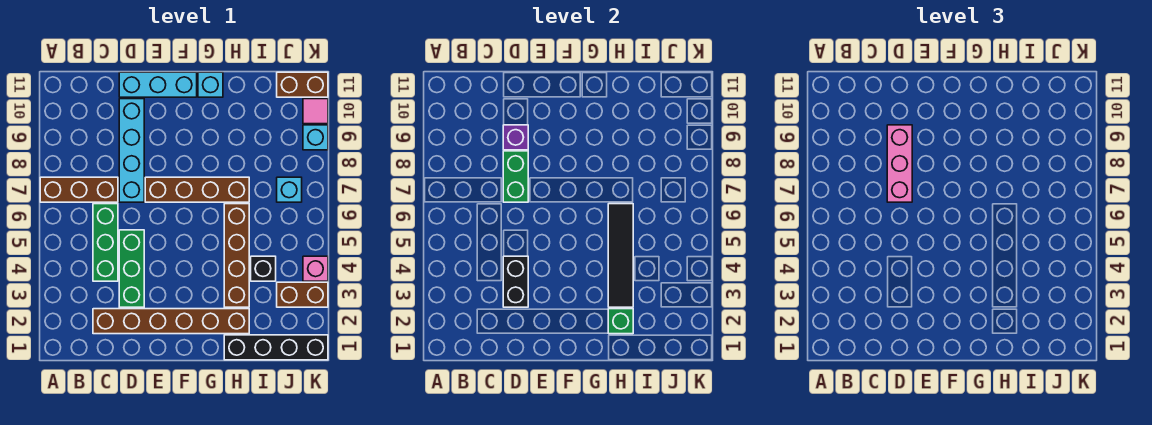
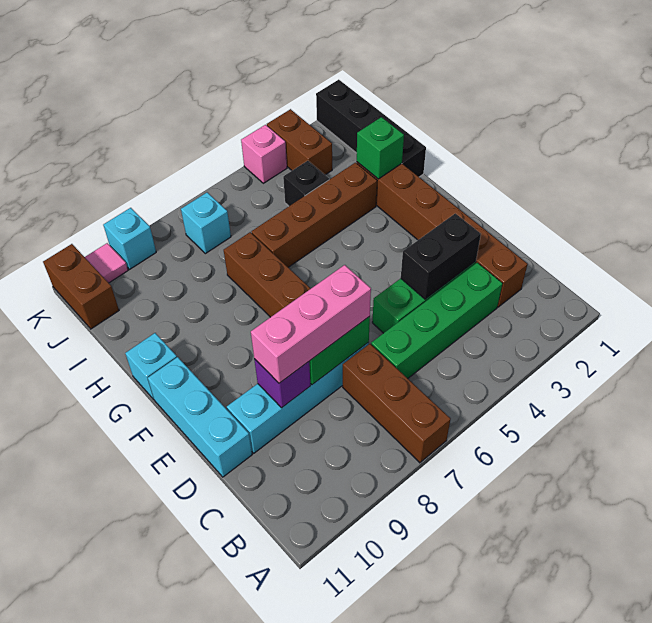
green brick C4:C6 level 1 -> green brick C3:C6 level 1
black tile H3:H6 level 2 -> none

